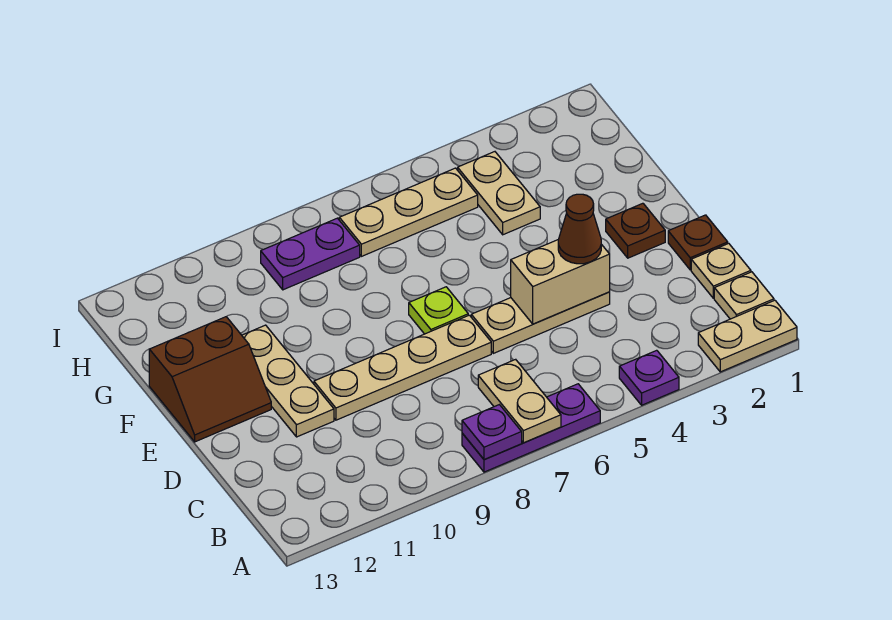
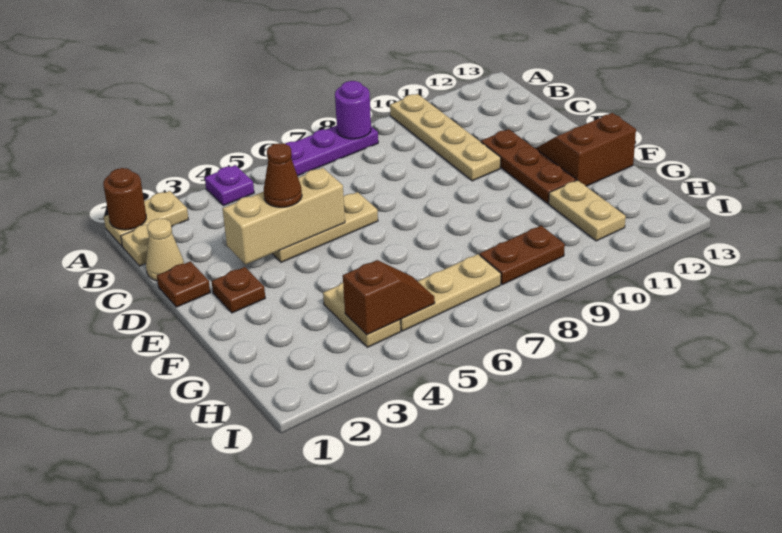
none -> brown round brick A1 level 2
tan plate A7:B7 level 2 -> tan plate G11:H11 level 1
purple plate A8 level 2 -> purple round brick A8 level 2
tan plate C1 level 1 -> tan cone C1 level 1
tan brick D4:D5 level 2 -> tan brick D3:D5 level 2
tan plate D7:D10 level 1 -> tan plate A10:D10 level 1
tan plate D11:F11 level 1 -> brown plate D11:F11 level 1
lime plate E7 level 1 -> none
none -> brown slope H4:H5 level 2 top 4
purple plate H8:H9 level 1 -> brown plate H8:H9 level 1

